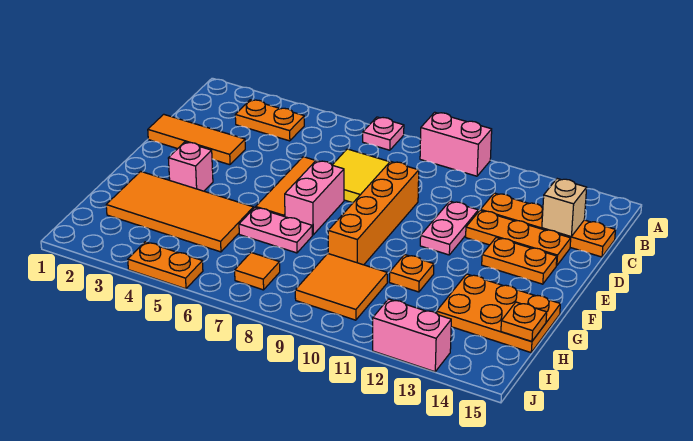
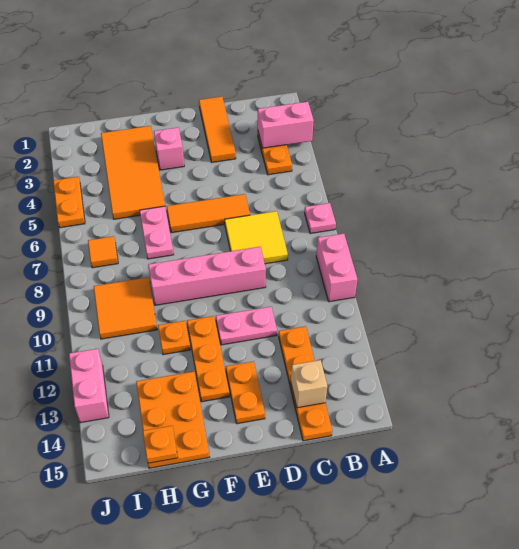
orange brick D9:G9 level 1 -> pink brick D9:G9 level 1
orange plate D12:D14 level 1 -> orange plate F11:F13 level 1
pink brick E7:F7 level 1 -> pink brick A3:B3 level 2

